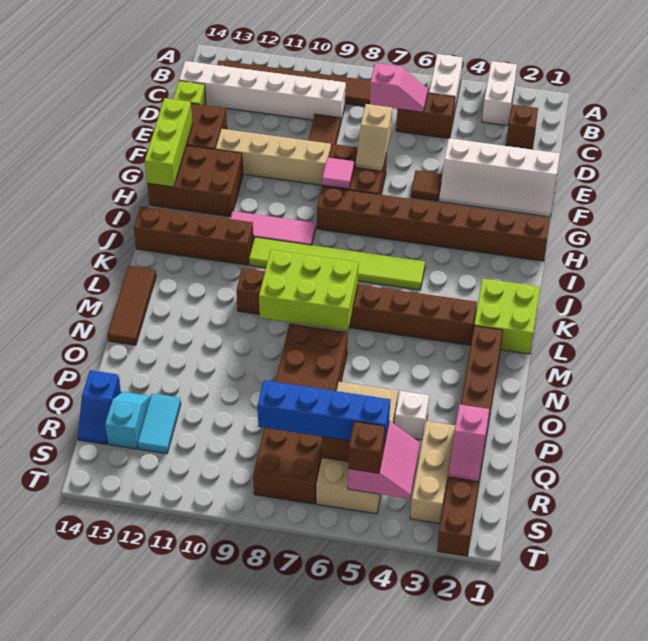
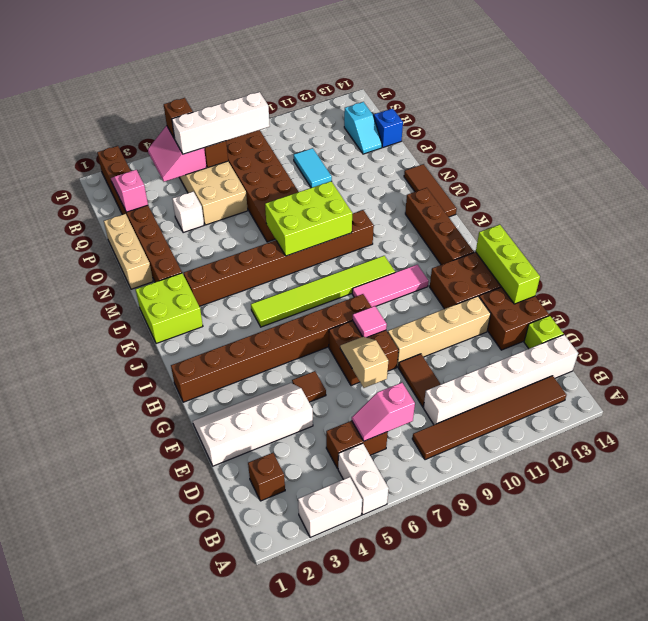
white brick A3:B3 level 1 -> white brick A3:A4 level 1
brown brick J11:J14 level 1 -> brown brick I13:L13 level 1
tan brick Q3:S3 level 1 -> tan brick N1:P1 level 1
cyan tile Q12:R12 level 1 -> cyan tile P10:Q10 level 1
blue brick R5:R8 level 3 -> white brick R5:R8 level 3

